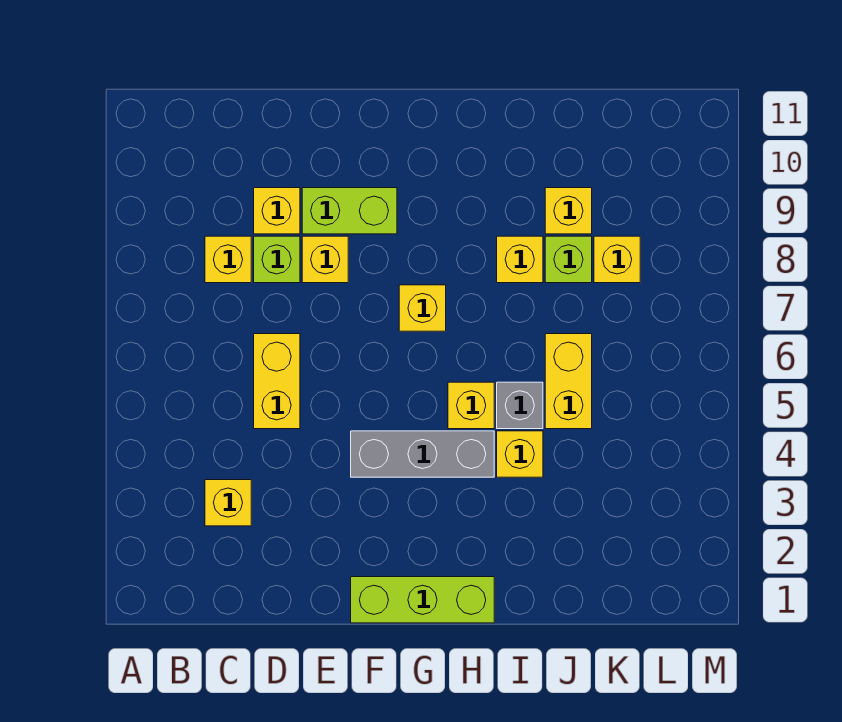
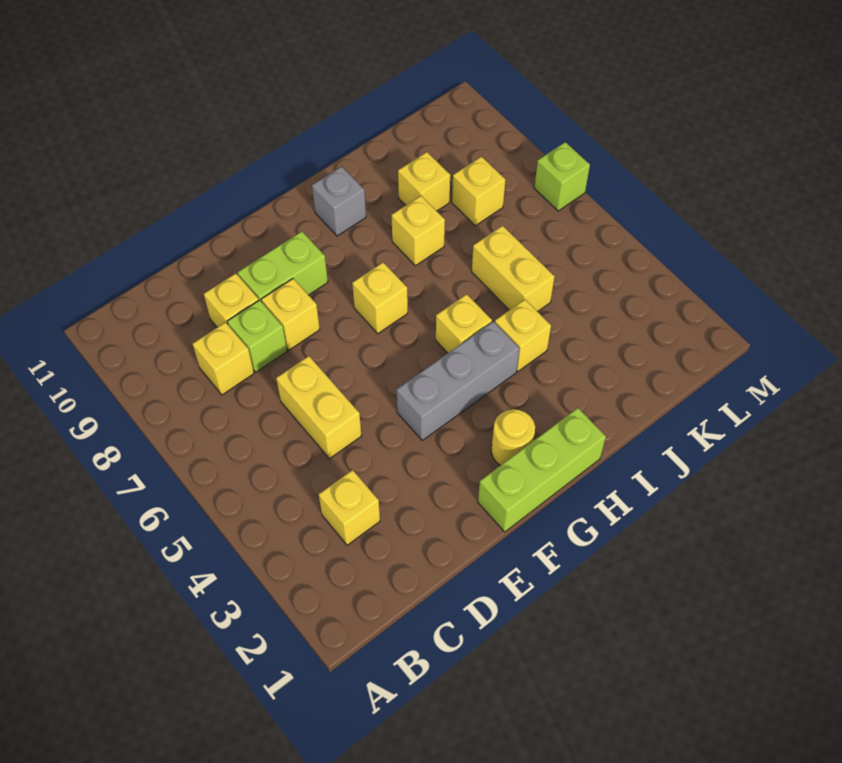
none -> yellow round brick G2 level 1
grey brick I5 level 1 -> grey brick H10 level 1
lime brick J8 level 1 -> lime brick M7 level 1

